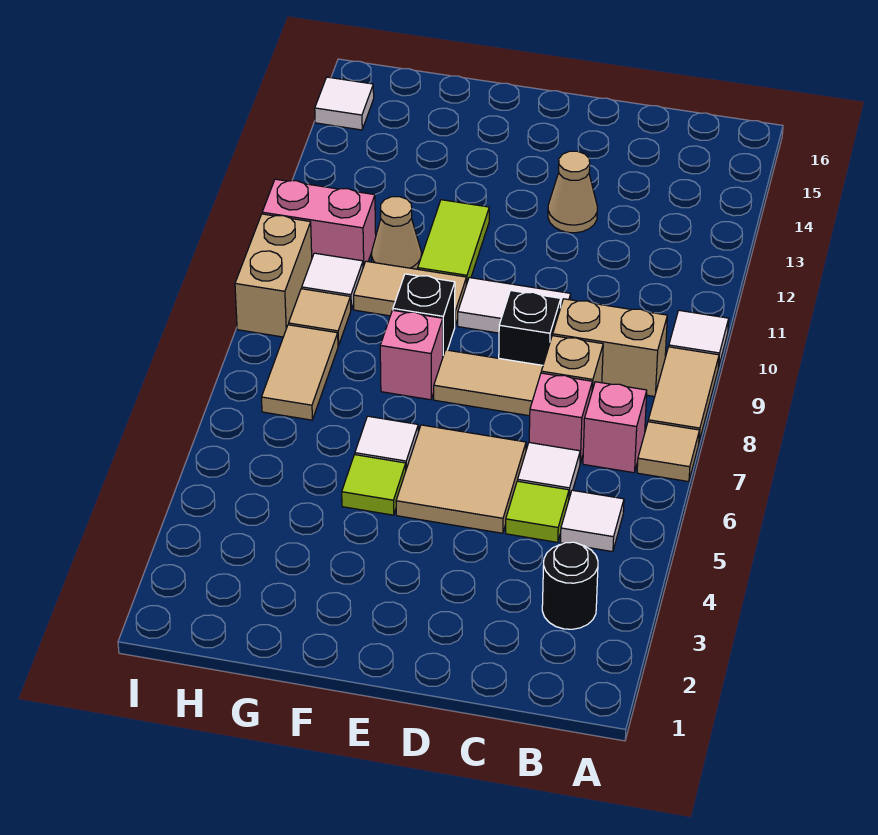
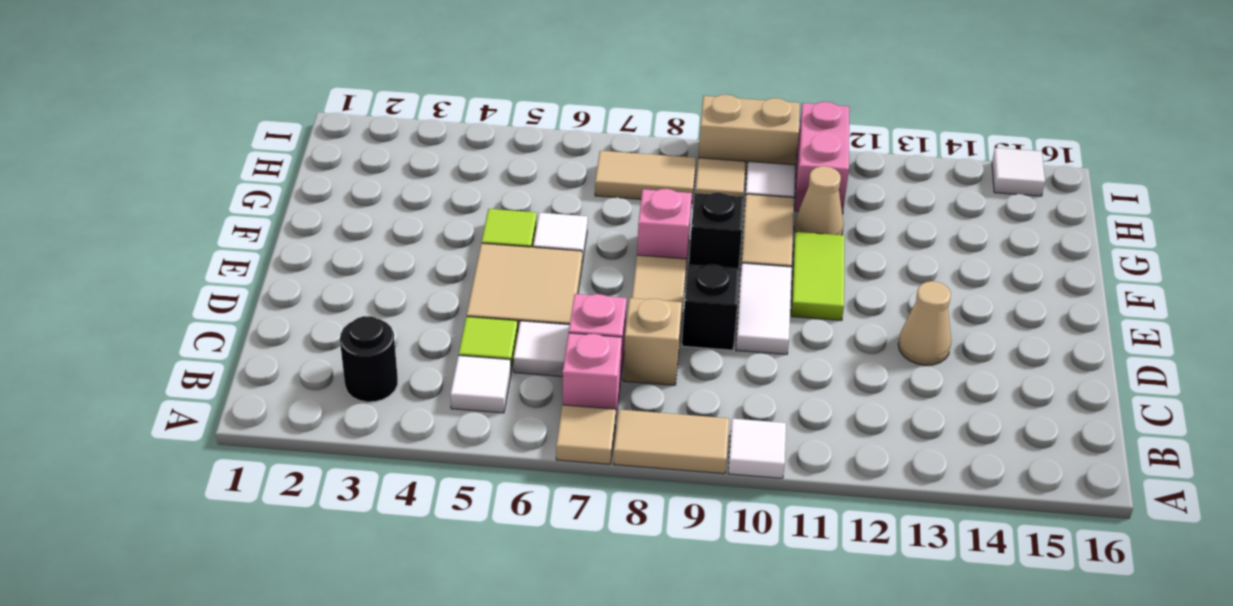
tan brick B9:C9 level 1 -> none
lime tile F11:F12 level 1 -> lime tile E11:F11 level 1

